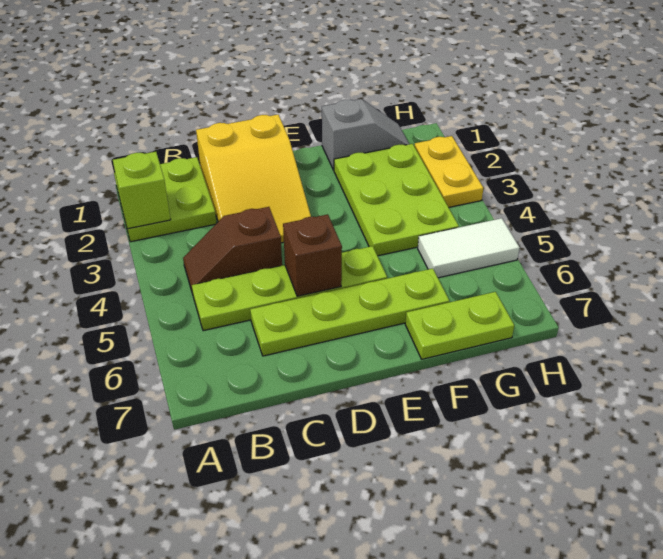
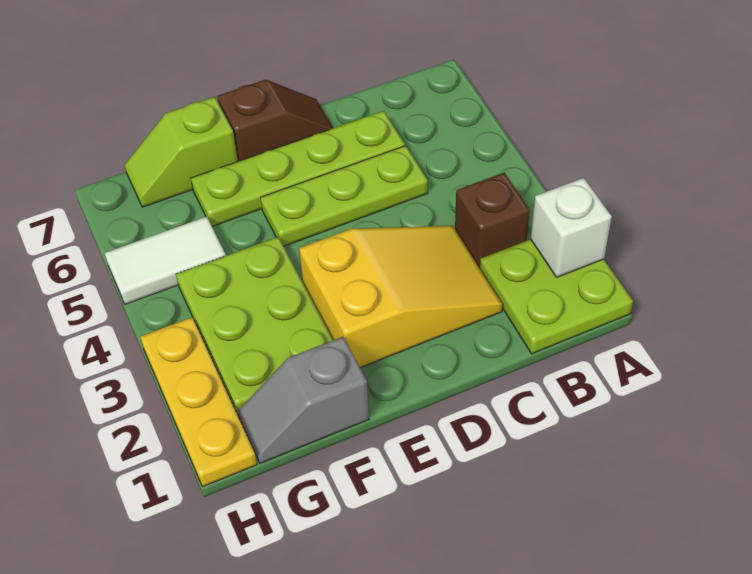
lime brick A2 level 2 -> white brick A2 level 2
brown slope B4:C4 level 1 top C -> brown slope D7:E7 level 1 top E
lime plate B5:E5 level 1 -> lime plate C5:E5 level 1
yellow slope C1:D3 level 1 top 1 -> yellow slope C2:E3 level 1 top E
brown brick D5 level 2 -> brown brick B3 level 1
lime plate F7:G7 level 1 -> lime slope F7:G7 level 1 top F
yellow plate H2:H3 level 1 -> yellow plate H1:H3 level 1

